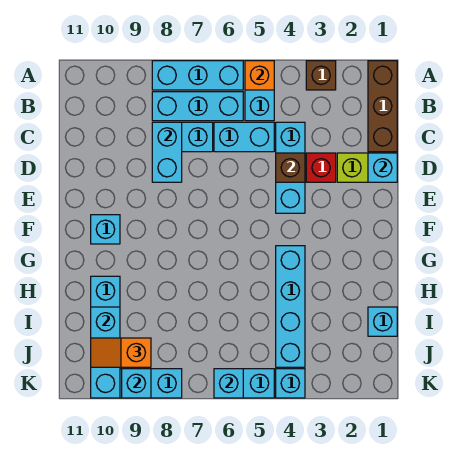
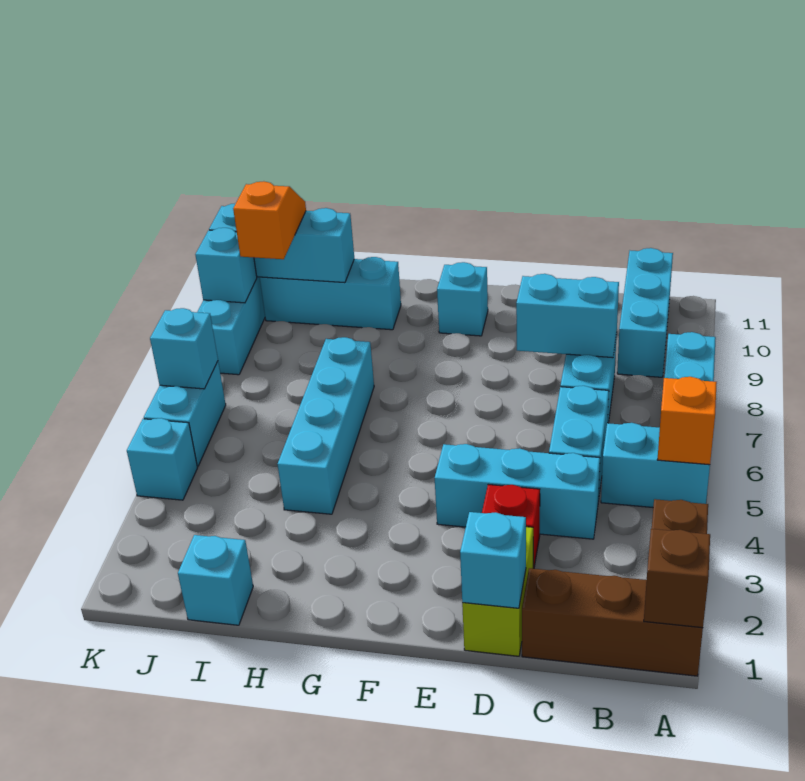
cyan brick B6:B8 level 1 -> cyan brick B9:B11 level 1
brown brick D4 level 2 -> brown brick A1 level 2
cyan brick G4:J4 level 1 -> cyan brick H4:H7 level 1

